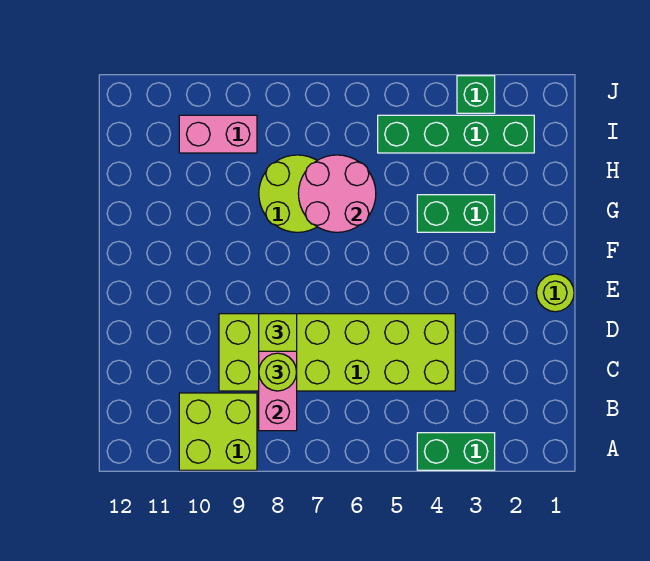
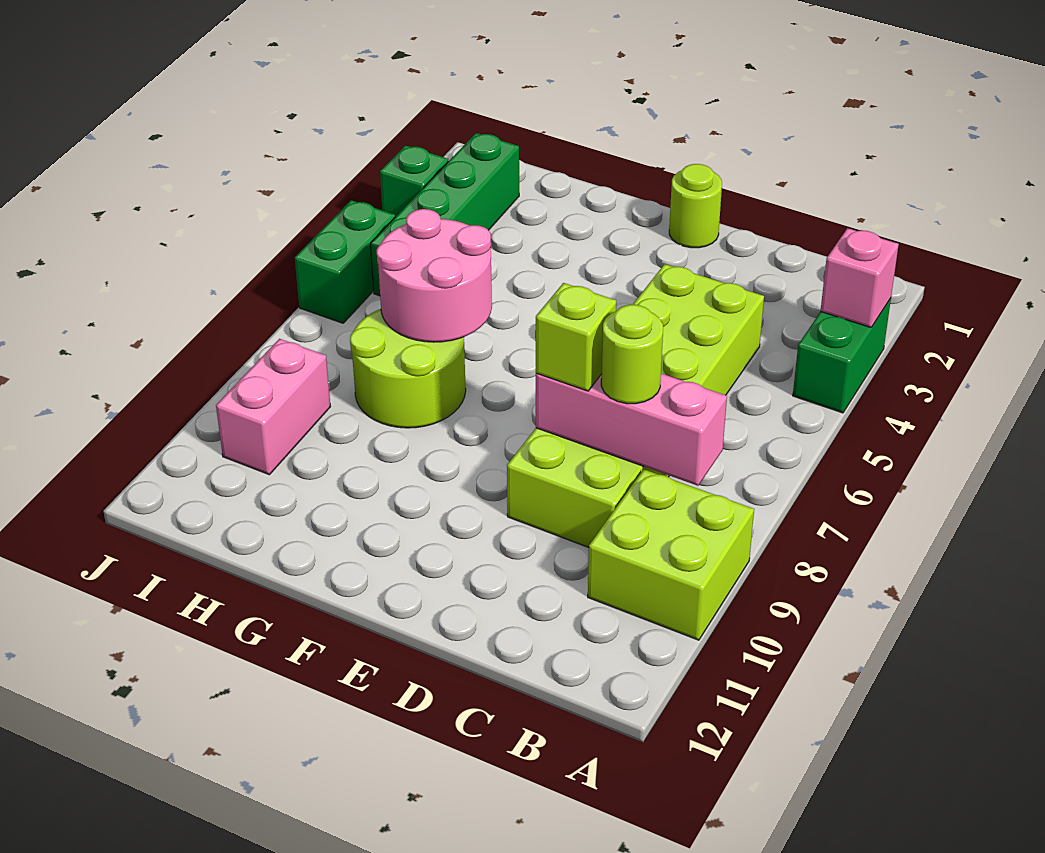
none -> pink brick A3 level 2
green brick G3:G4 level 1 -> green brick J5:J6 level 1

